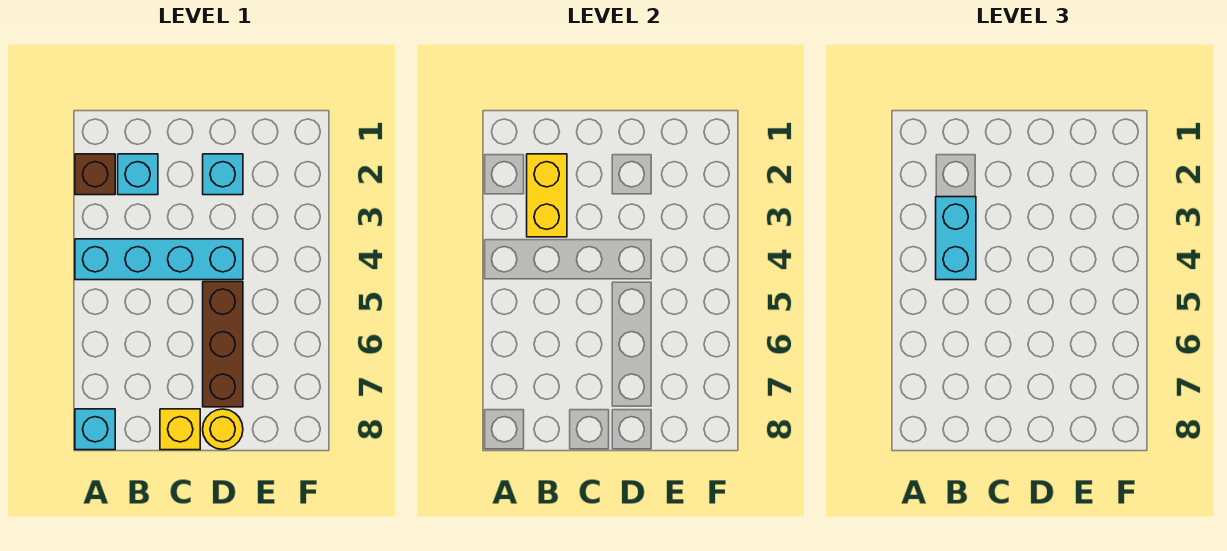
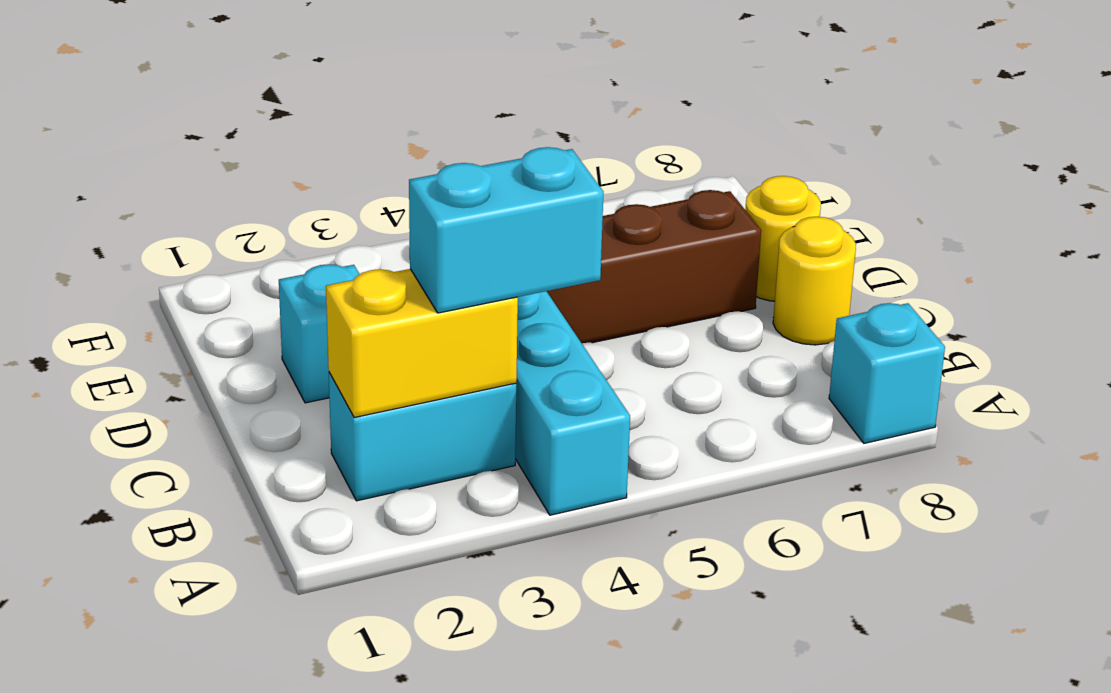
brown brick A2 level 1 -> none
cyan brick B2 level 1 -> cyan brick B2:B3 level 1
yellow brick C8 level 1 -> yellow round brick C8 level 1

